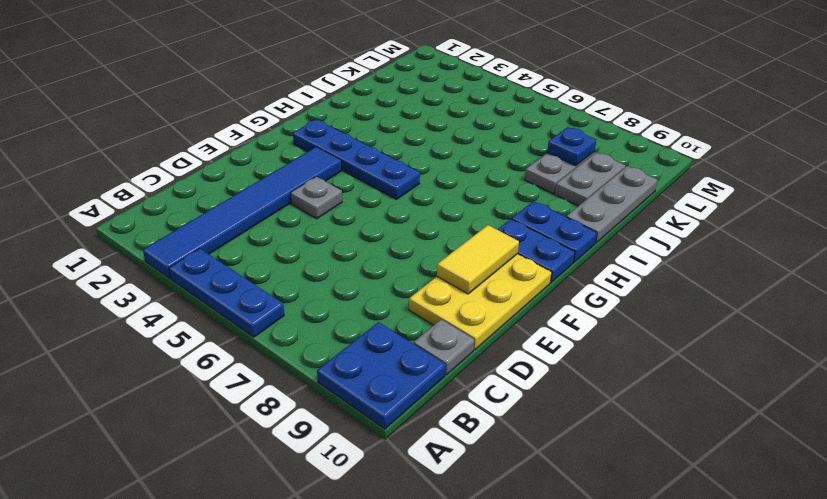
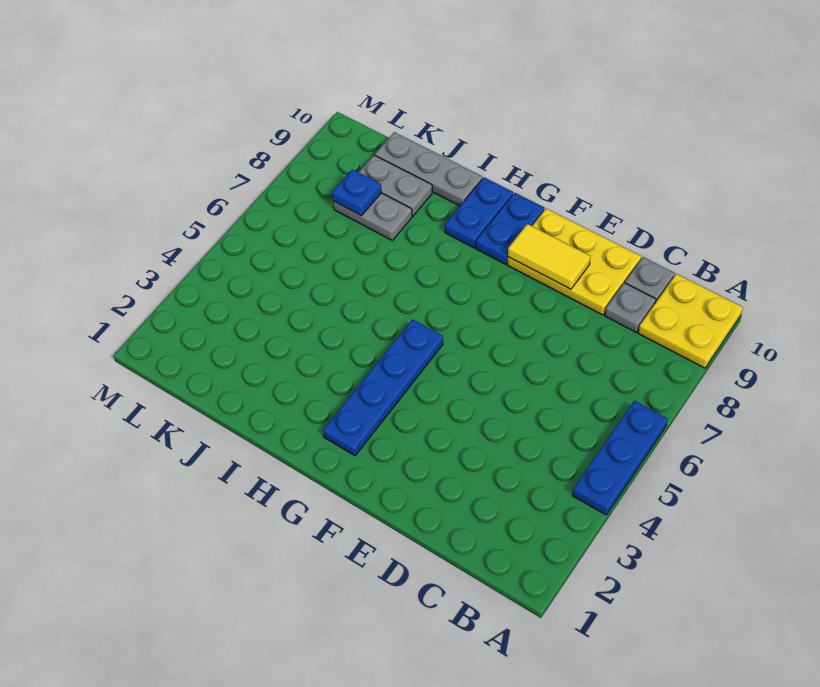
blue tile A3:F3 level 1 -> none
blue plate A9:B10 level 1 -> yellow plate A9:B10 level 1
grey plate E4 level 1 -> grey plate C9 level 1

